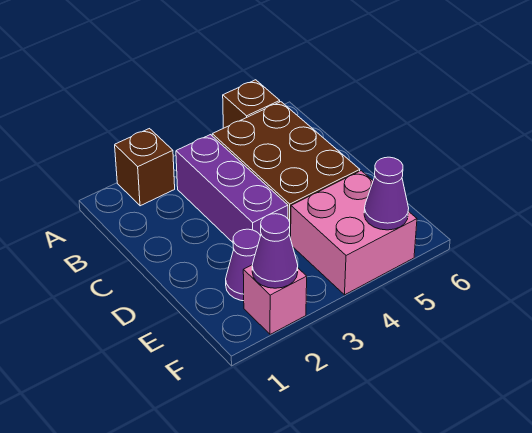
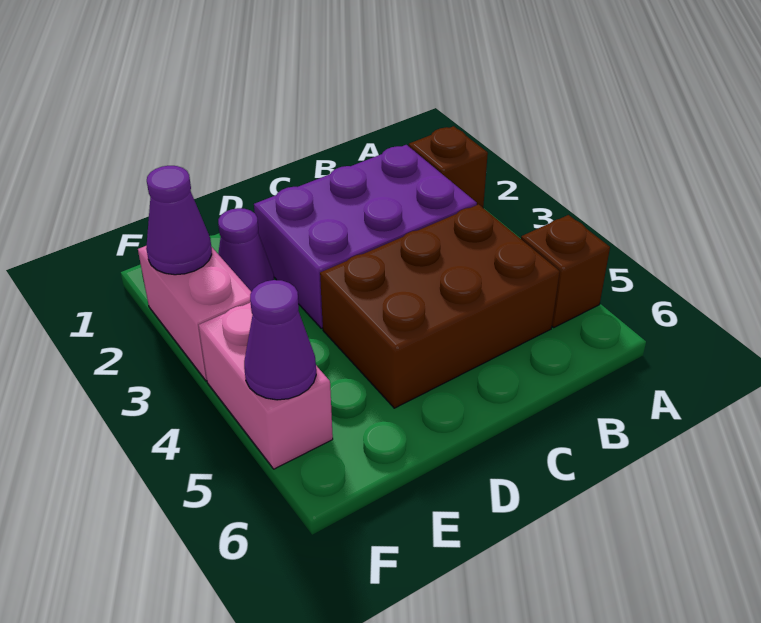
purple brick B3:D3 level 1 -> purple brick B2:D3 level 1
pink brick E4:F5 level 1 -> pink brick F4:F5 level 1
pink brick F2 level 1 -> pink brick F2:F3 level 1

